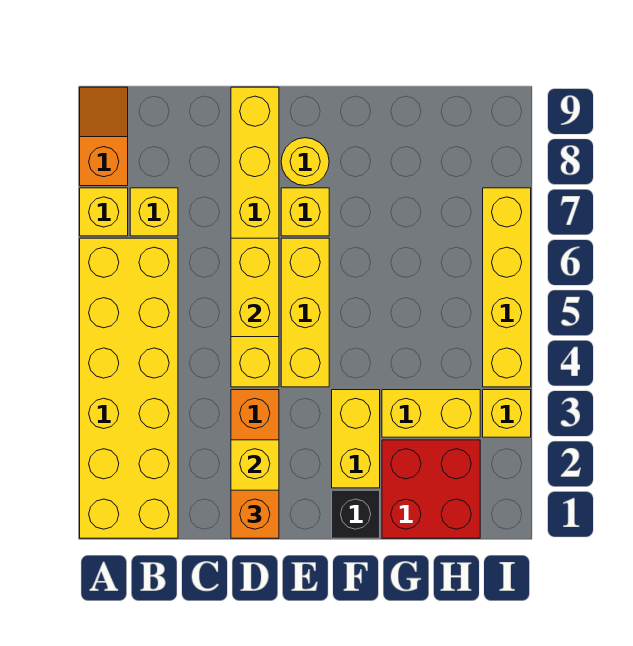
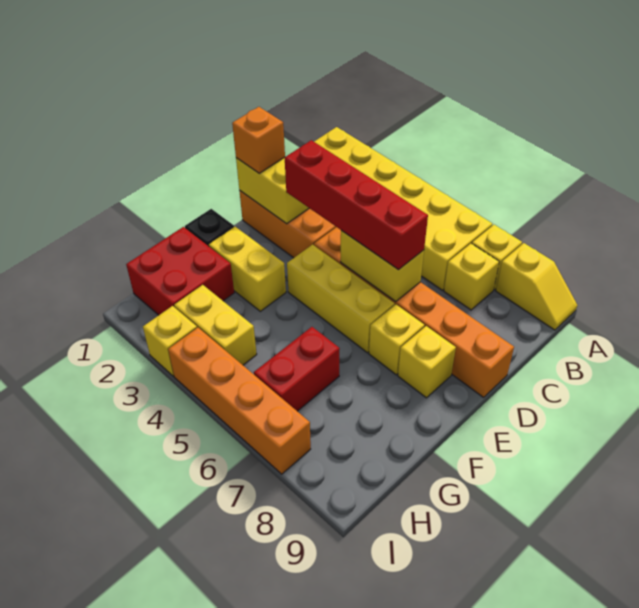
orange slope A8:A9 level 1 top 8 -> yellow slope A8:A9 level 1 top 8
none -> red brick D3:D6 level 3
yellow brick D4:D9 level 1 -> orange brick D4:D9 level 1
yellow round brick E8 level 1 -> yellow brick E8 level 1
yellow brick G3:H3 level 1 -> yellow brick H3:H4 level 1
none -> red brick G6:H6 level 1
yellow brick I4:I7 level 1 -> orange brick I4:I7 level 1

